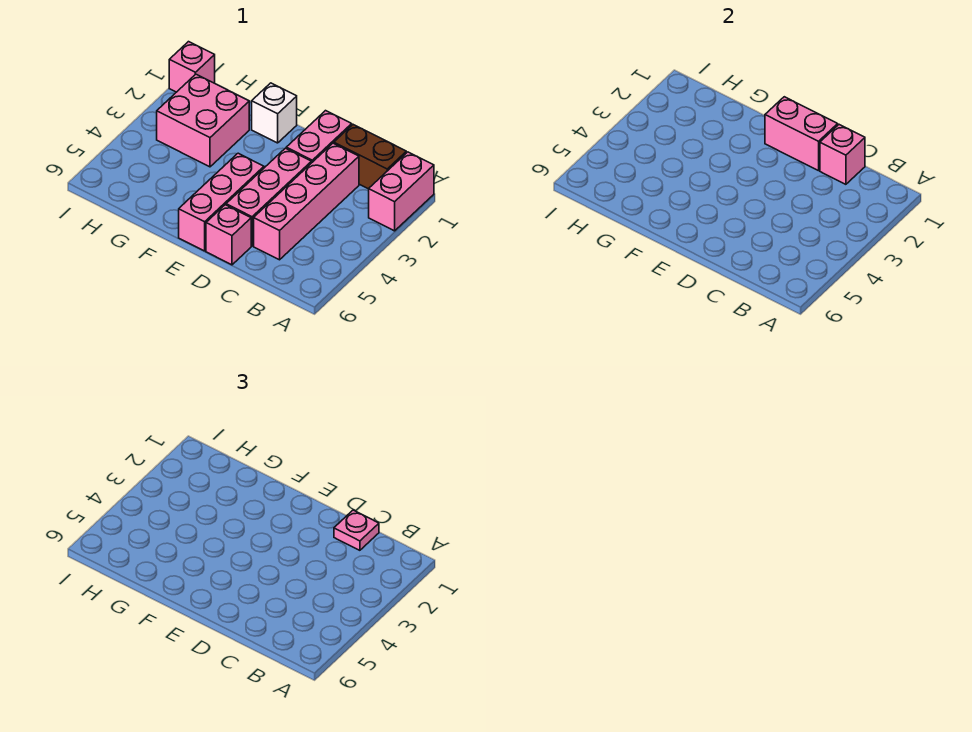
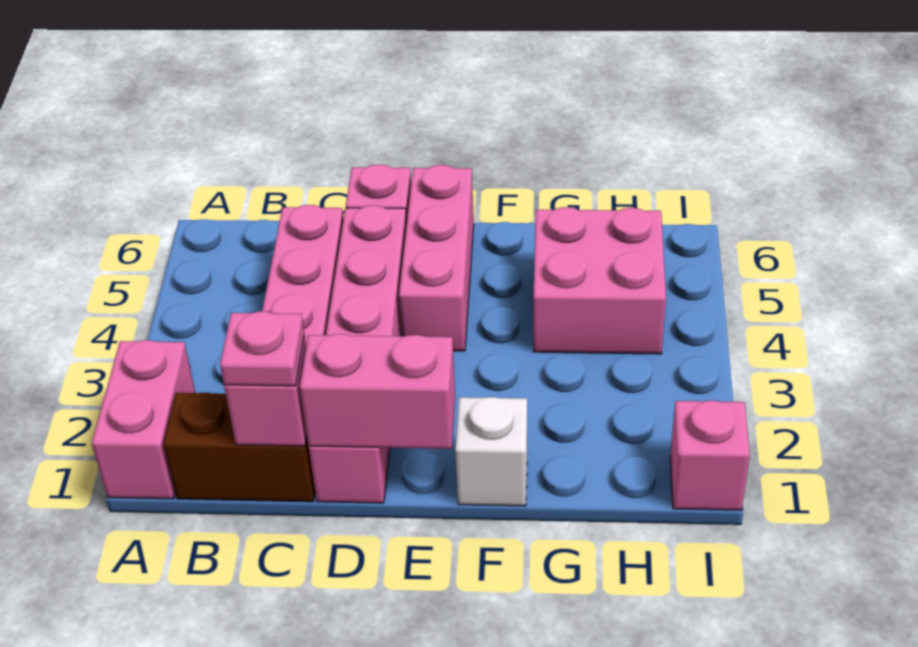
pink brick G2:H3 level 1 -> pink brick G4:H5 level 1

